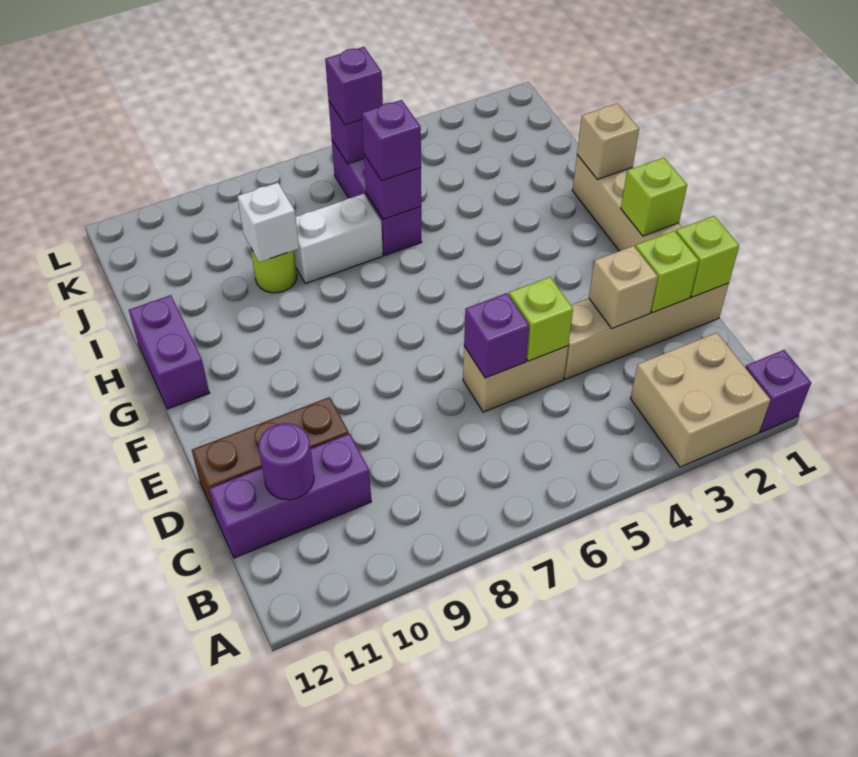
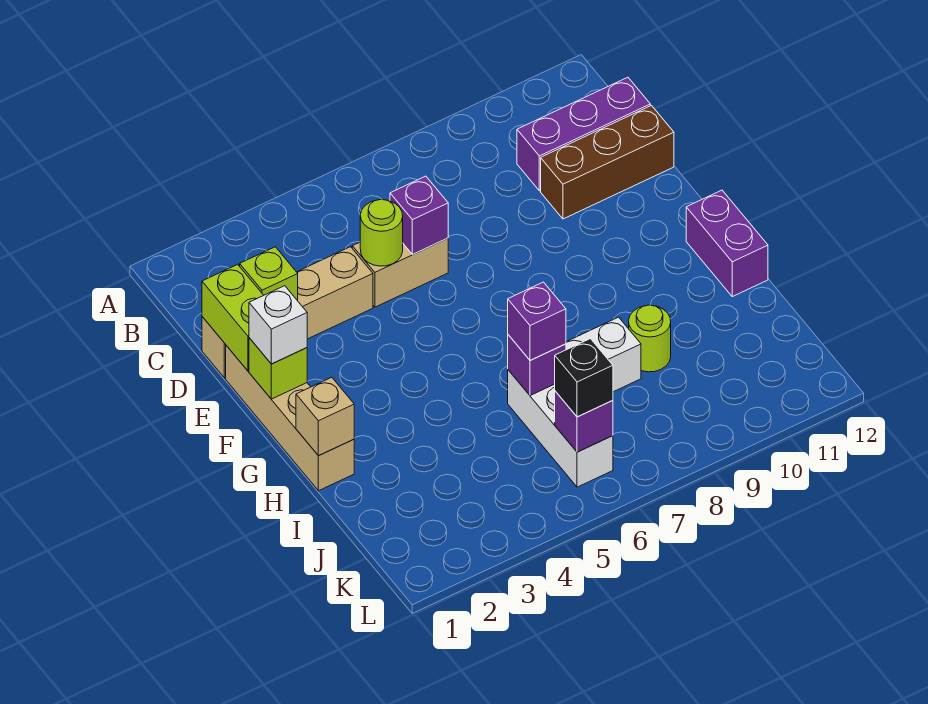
purple brick A1 level 1 -> none
tan brick A2:B3 level 1 -> none
purple round brick C11 level 2 -> none
lime brick D1 level 2 -> lime brick D1:E1 level 2
tan brick D3 level 2 -> none
lime brick D5 level 2 -> lime round brick D5 level 2
purple brick I6:K6 level 1 -> white brick I6:K6 level 1
white brick I9 level 2 -> white brick F1 level 3
purple brick K6 level 3 -> black brick K6 level 3

